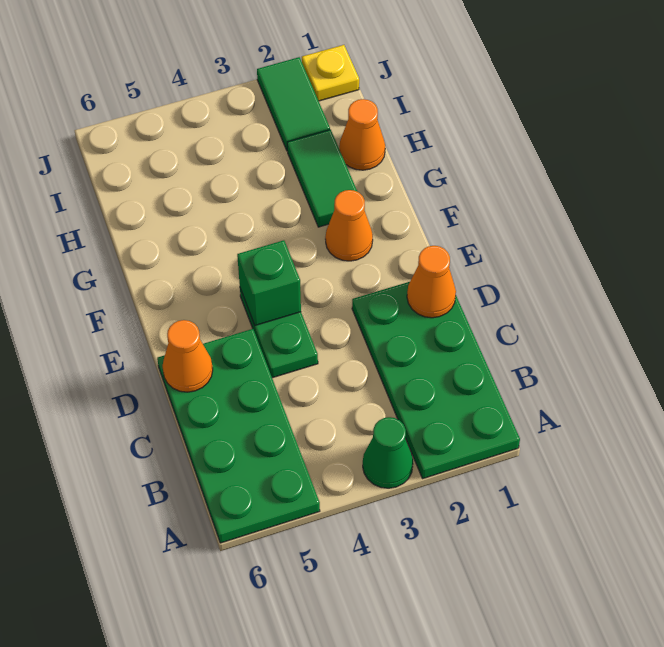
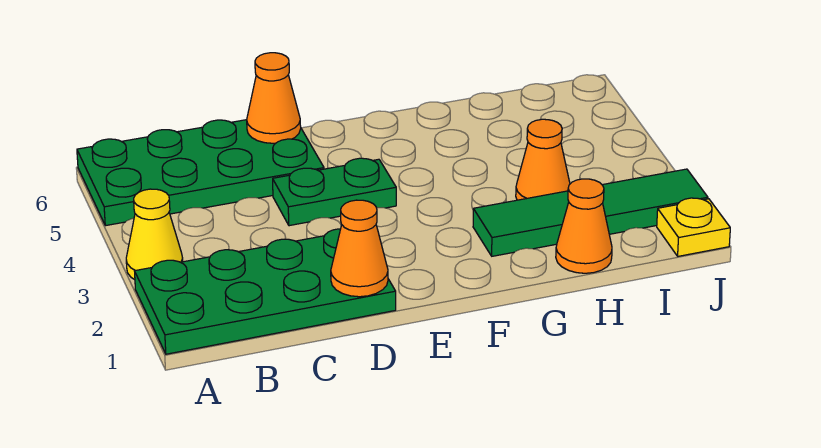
green cone A3 level 1 -> yellow cone A3 level 1
green brick E4 level 2 -> none
orange cone F2 level 1 -> orange cone H3 level 1

